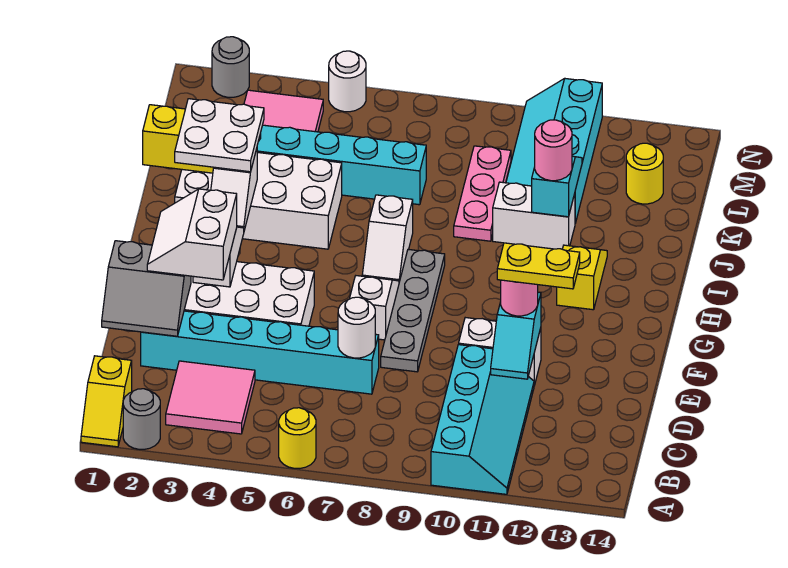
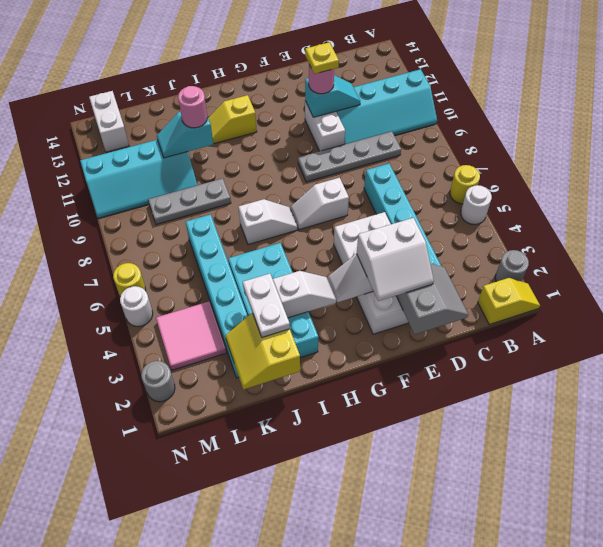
cyan slope A10:D11 level 1 top 10 -> cyan slope A10:D11 level 1 top 11
pink tile B3:C4 level 1 -> none
white round brick D7 level 2 -> white round brick A5 level 1
grey plate E8:H8 level 1 -> grey plate C9:F9 level 1
yellow plate E11:E12 level 4 -> yellow plate E11 level 4
white brick I2:J5 level 1 -> cyan brick I2:J5 level 1
white plate I2:J3 level 3 -> white plate J2:J3 level 3
pink plate J9:L9 level 1 -> grey plate J9:L9 level 1
white brick J10:J11 level 1 -> white brick M13:M14 level 1
yellow round brick L13 level 1 -> yellow round brick N6 level 1

